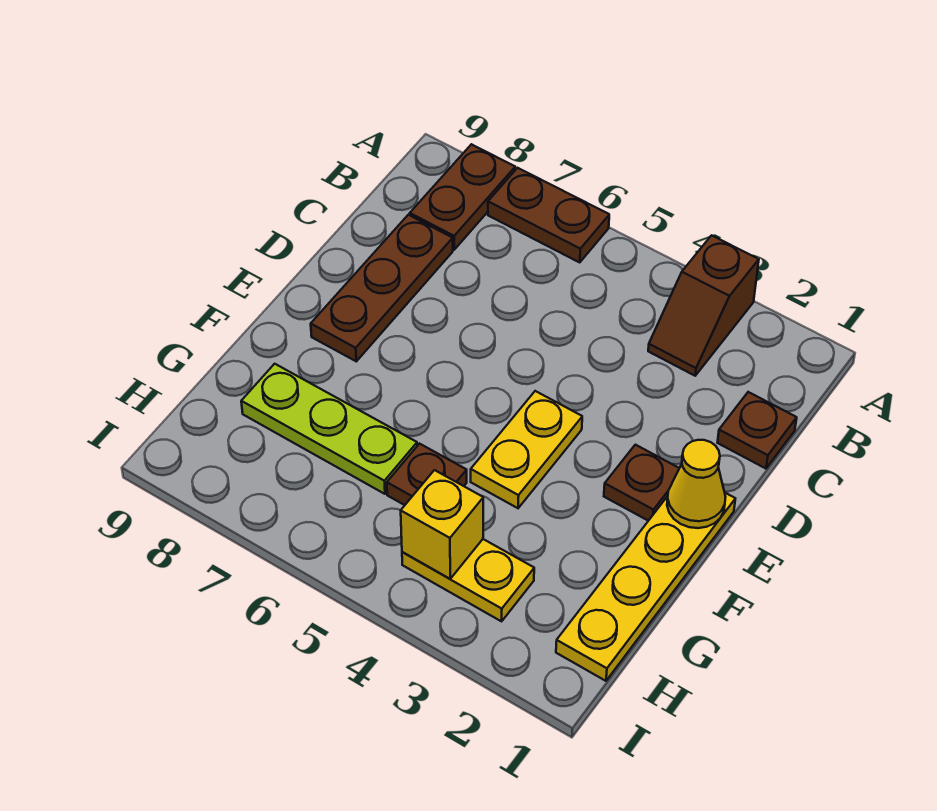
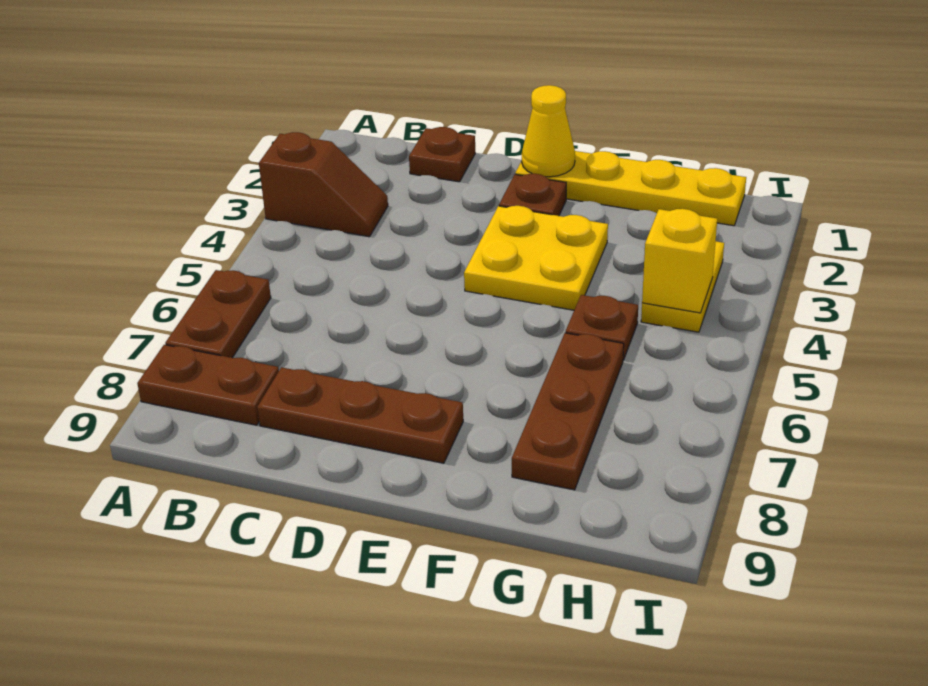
yellow plate E4:F4 level 1 -> yellow plate E3:F4 level 1
lime plate G6:G8 level 1 -> brown plate G6:G8 level 1

